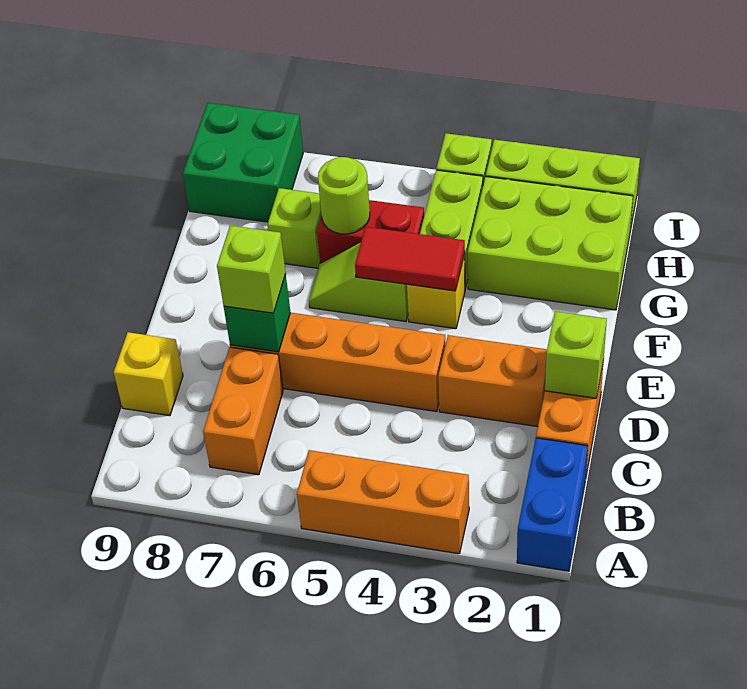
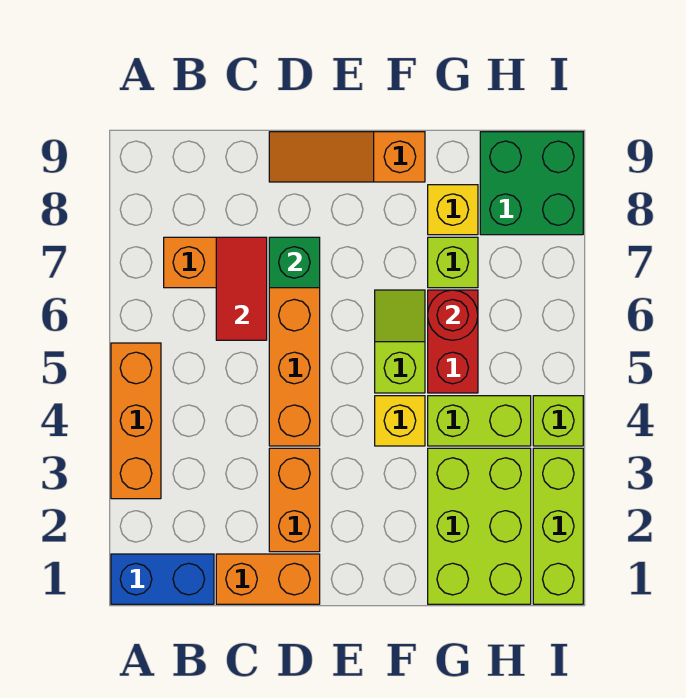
yellow brick C9 level 1 -> yellow brick G8 level 1
lime brick D1 level 2 -> none
lime brick D7 level 3 -> none
none -> orange slope D9:F9 level 1 top F
red tile F4:F5 level 2 -> red tile C6:C7 level 2
lime round brick G6 level 2 -> red round brick G6 level 2

